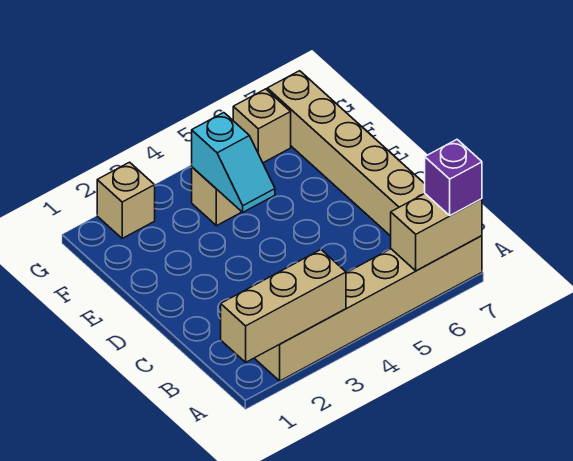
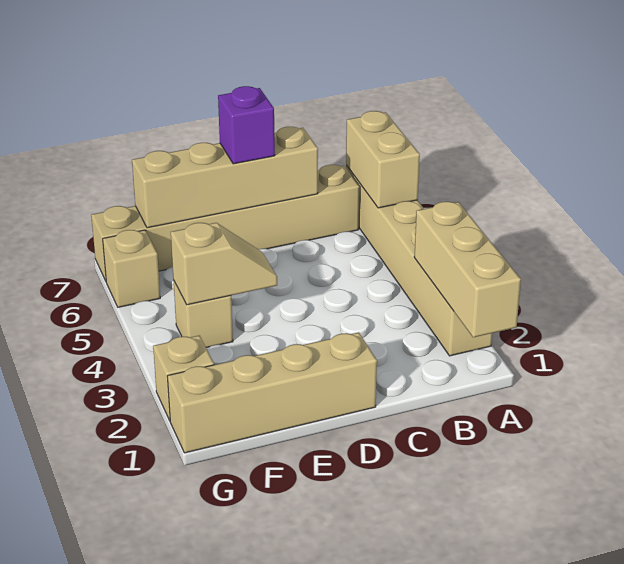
purple brick A7 level 3 -> purple brick D7 level 3
none -> tan brick C7:F7 level 2
none -> tan brick D1:G1 level 1
cyan slope E4:F4 level 2 top F -> tan slope E4:F4 level 2 top F

